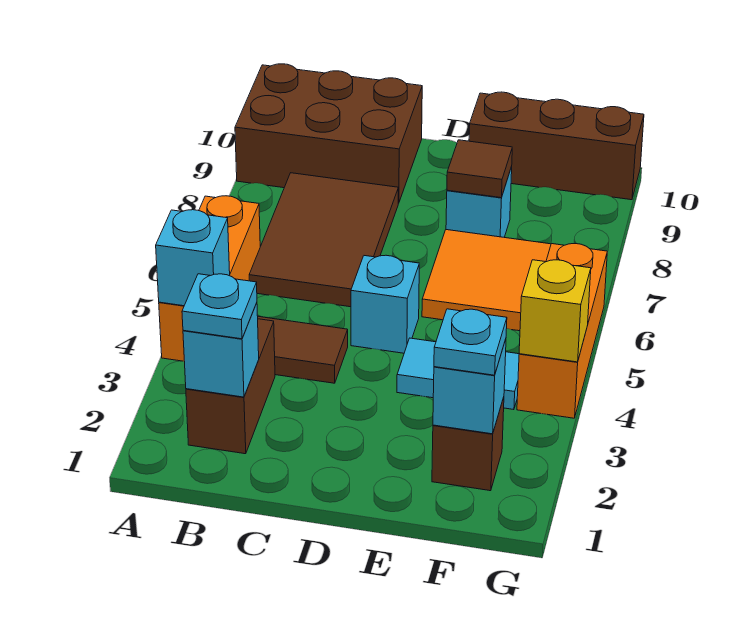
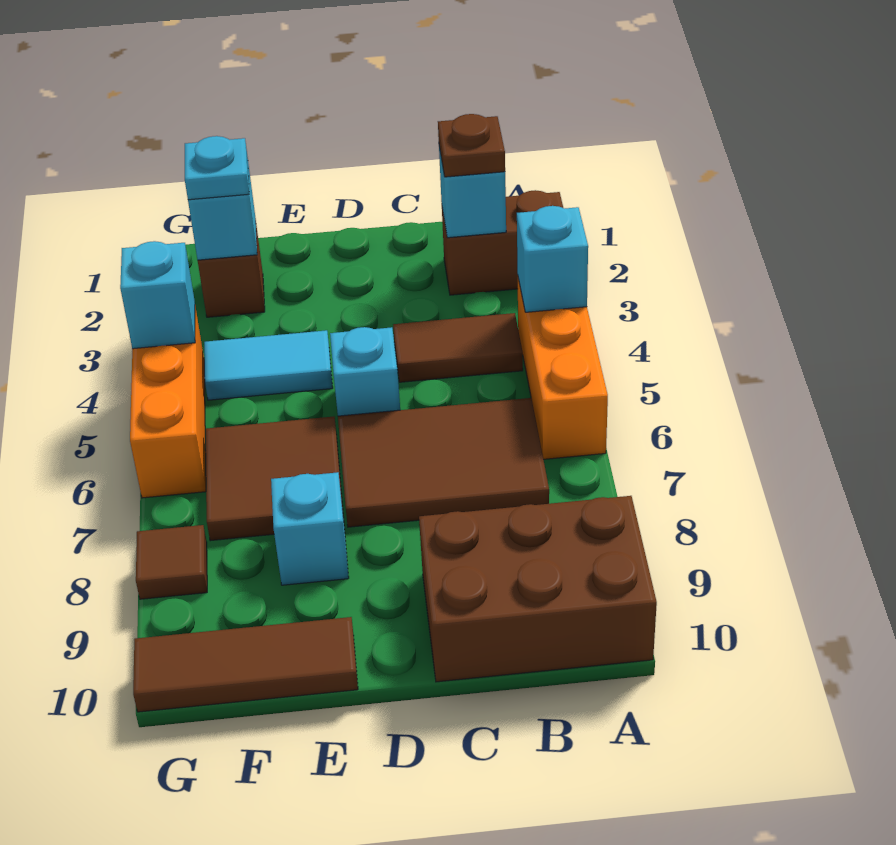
brown brick B2:B3 level 1 -> brown brick A2:B2 level 1
cyan plate B2 level 3 -> brown plate B2 level 3
brown tile B6:C8 level 1 -> brown tile B6:D7 level 1
orange tile E6:F7 level 1 -> brown tile E6:F7 level 1
brown tile E8 level 2 -> brown tile G8 level 1
brown brick E10:G10 level 1 -> brown tile E10:G10 level 1
yellow brick G4 level 2 -> cyan brick G4 level 2

